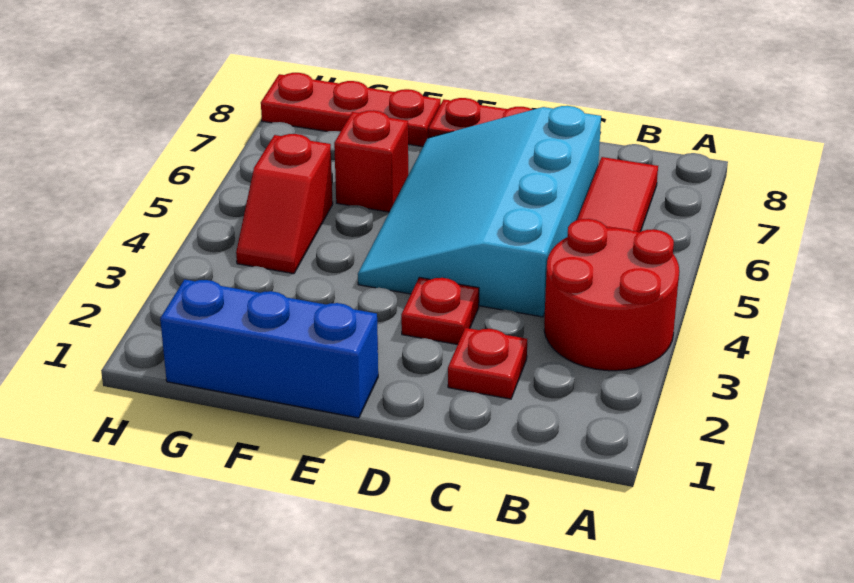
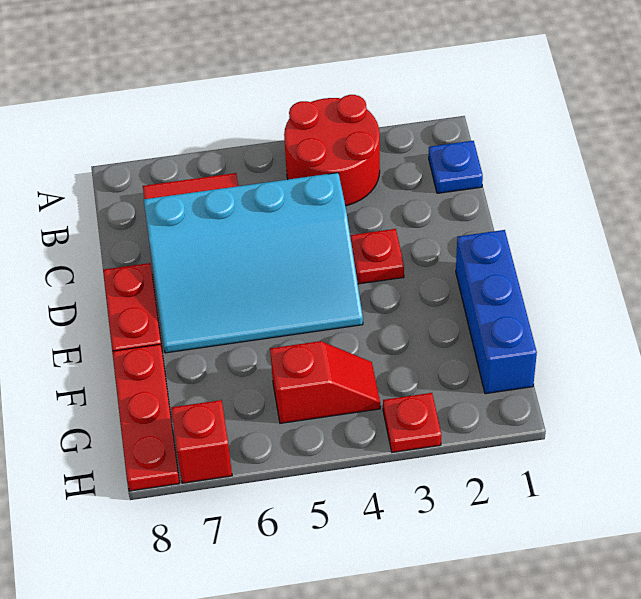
none -> blue plate B1 level 1
red plate C2 level 1 -> red plate H3 level 1
red brick F6 level 1 -> red brick H7 level 1

